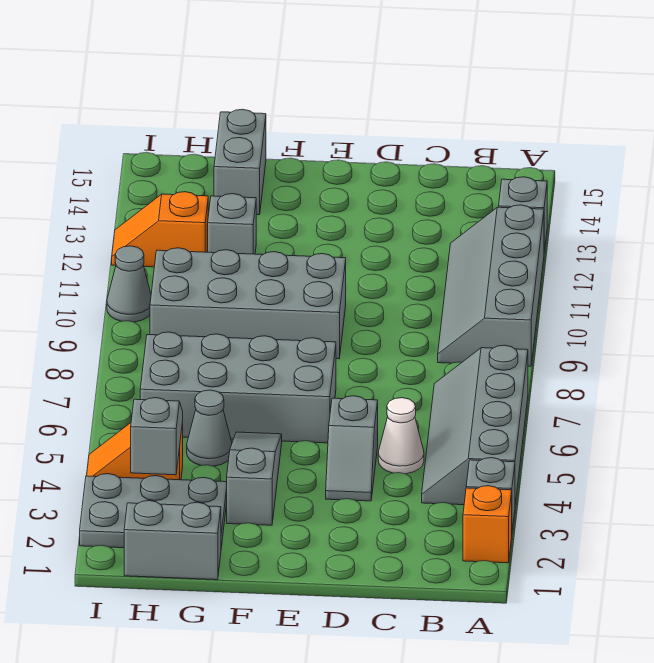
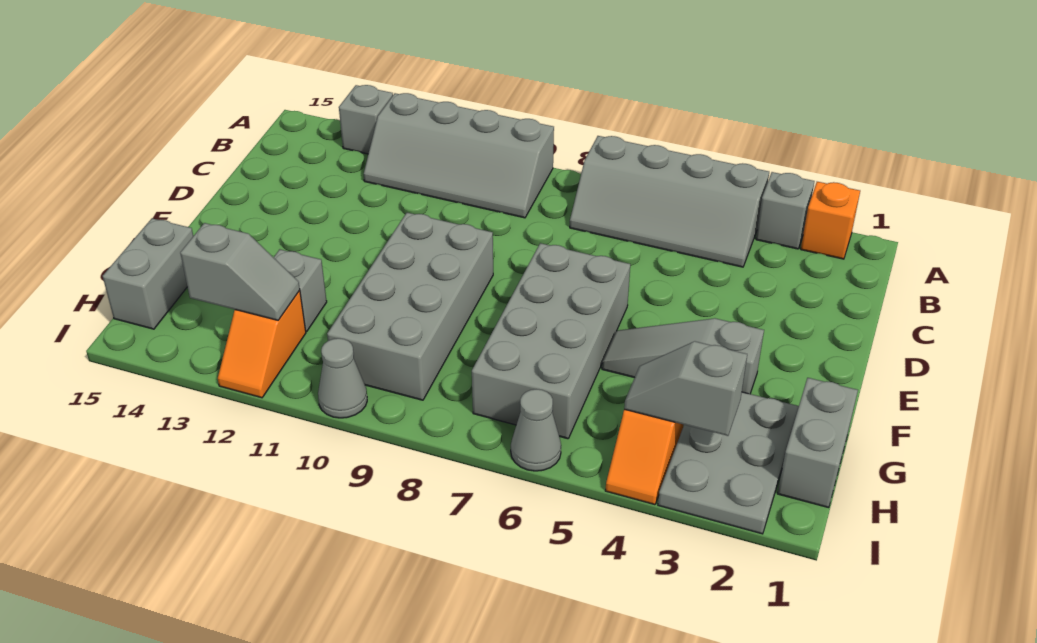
white cone C5 level 1 -> none
grey slope D4:D5 level 1 top 5 -> grey slope H12:H13 level 2 top 13
grey cone G5 level 1 -> grey cone I6 level 1
grey brick G14:G15 level 1 -> grey brick G15:H15 level 1

